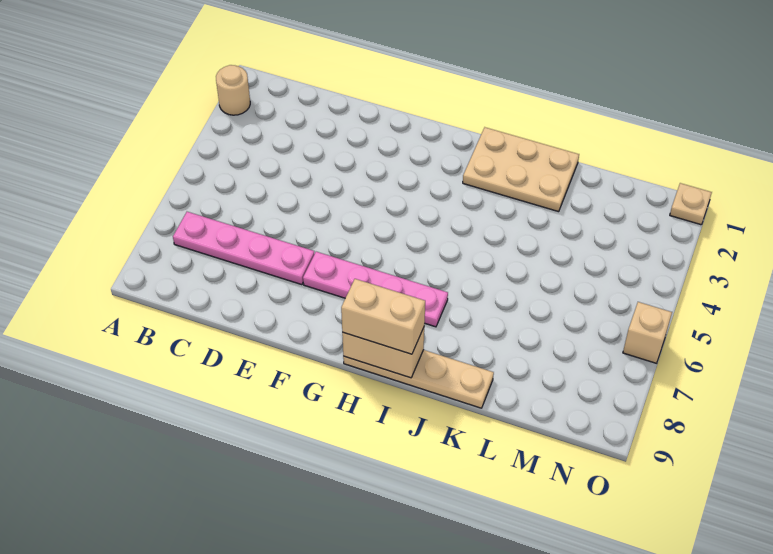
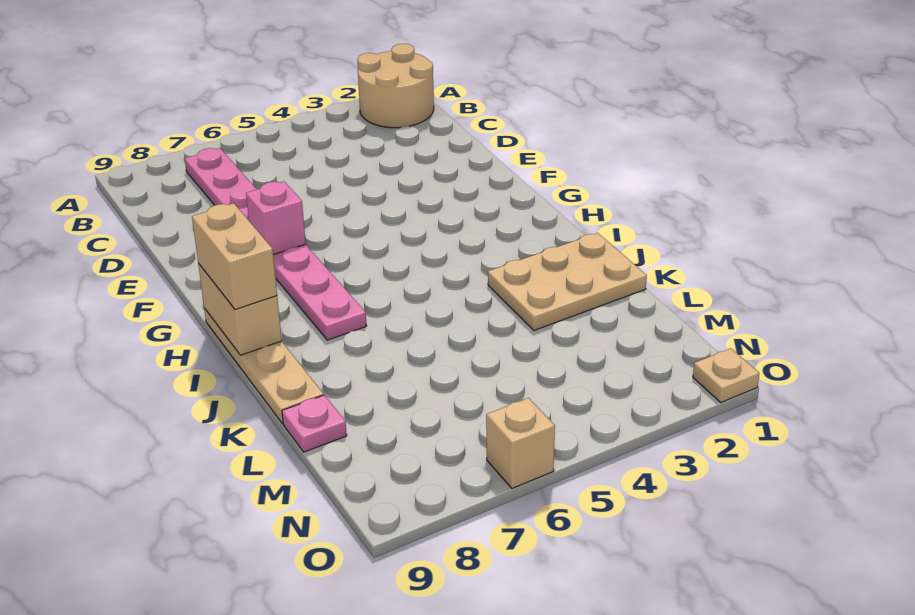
tan round brick A2 level 1 -> tan round brick A1:B2 level 1
none -> pink brick F7 level 2
tan plate I1:K2 level 1 -> tan plate J1:K3 level 1
none -> pink plate L9 level 1

